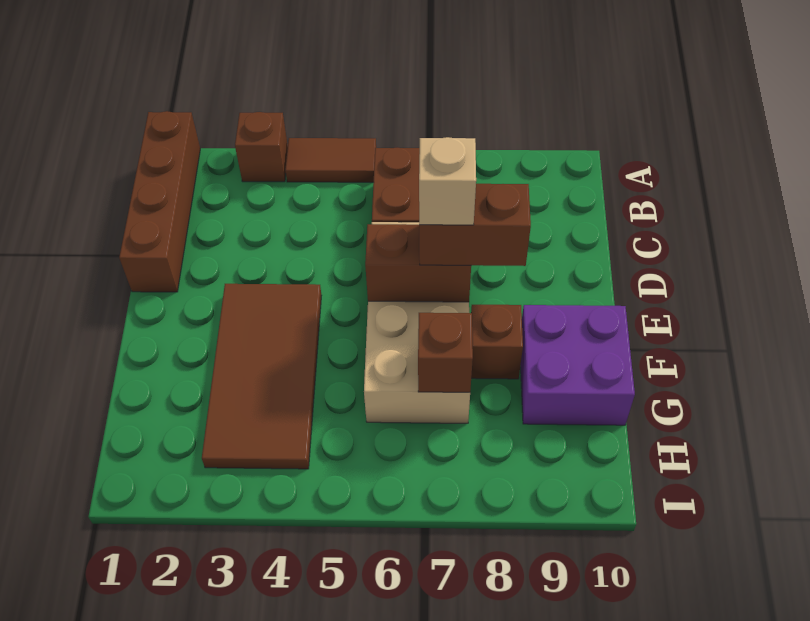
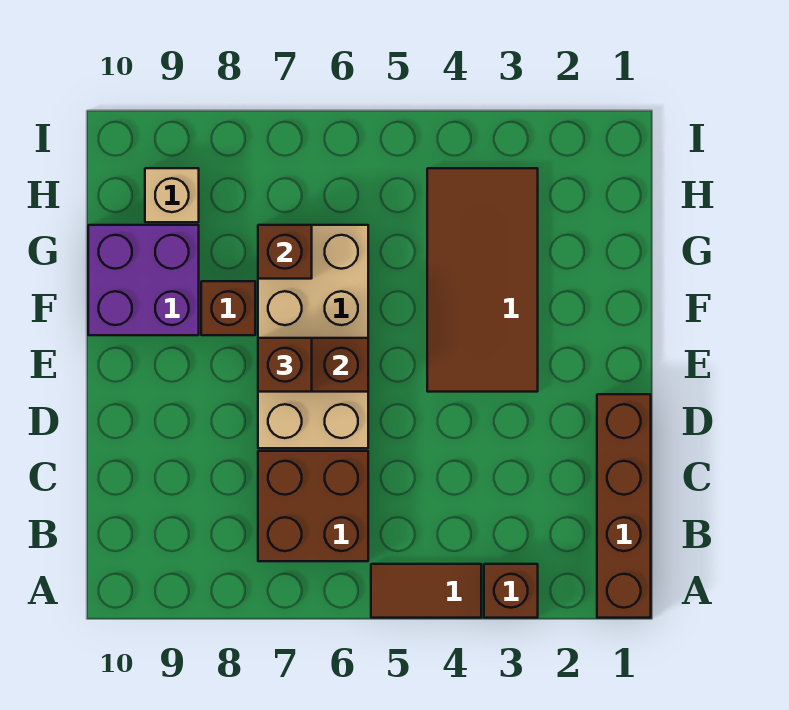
brown brick E7:E8 level 3 -> brown brick E7 level 3
tan brick E7 level 4 -> tan brick H9 level 1

